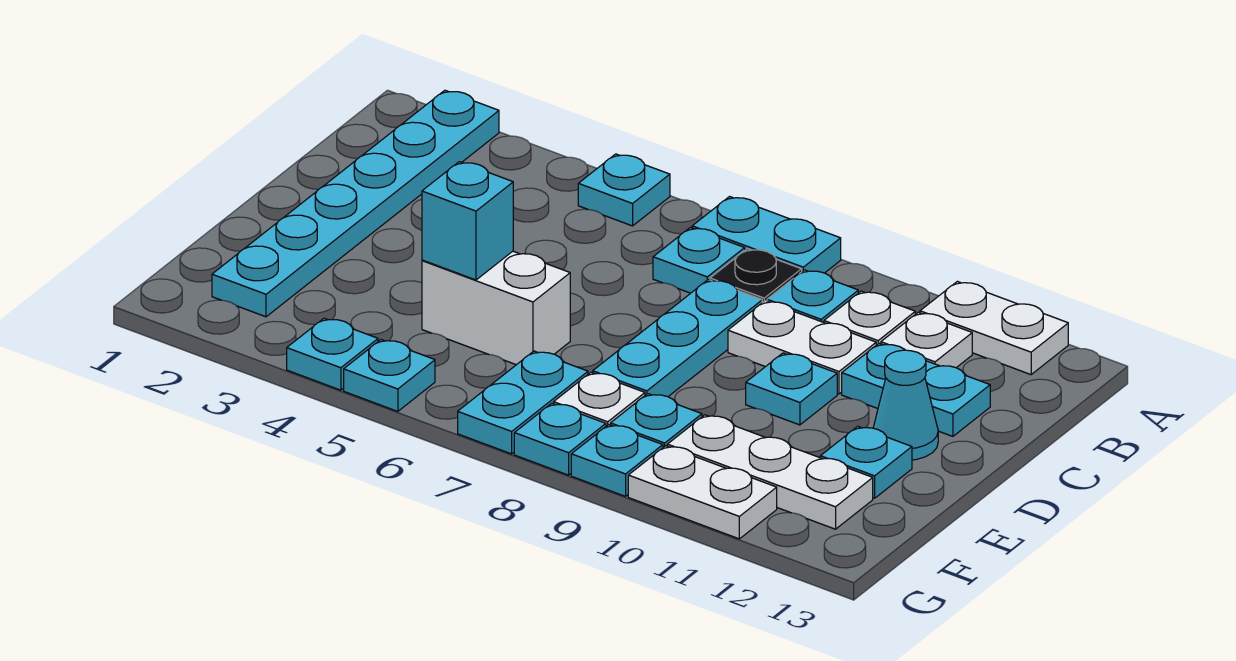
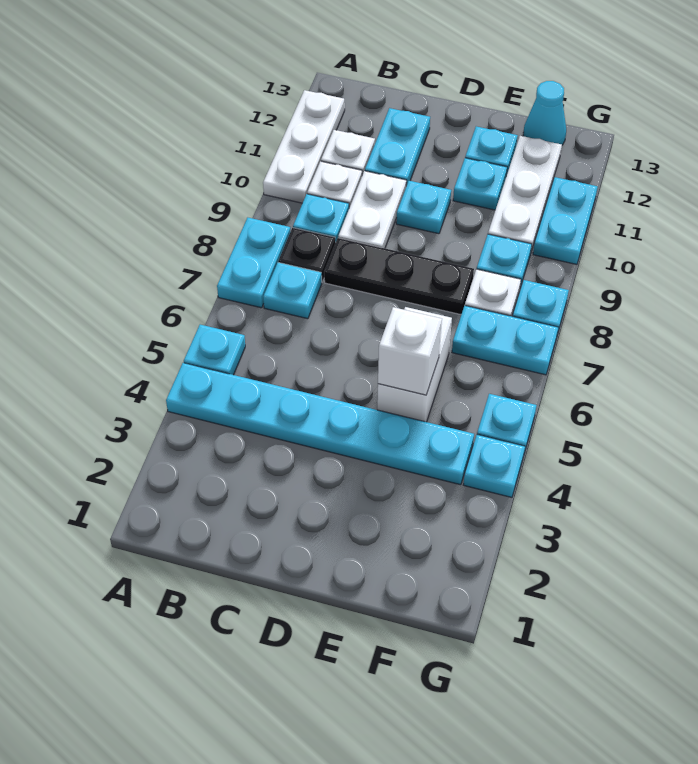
cyan plate A2:F2 level 1 -> cyan plate A4:F4 level 1
white plate A11:A12 level 1 -> white plate A10:A12 level 1
cyan plate C8:E8 level 1 -> black plate C8:E8 level 1
cyan cone D12 level 1 -> cyan cone F13 level 1
cyan brick E5 level 2 -> white brick E5 level 2
cyan plate G9 level 1 -> cyan plate E11 level 1
white plate G10:G11 level 1 -> cyan plate G10:G11 level 1

